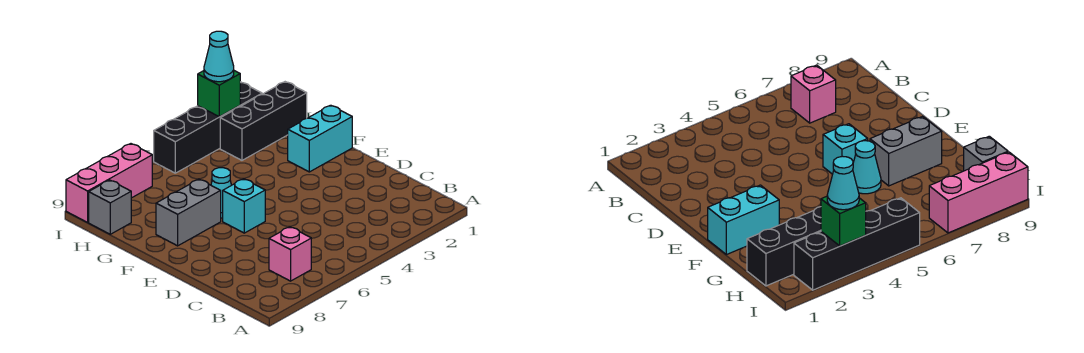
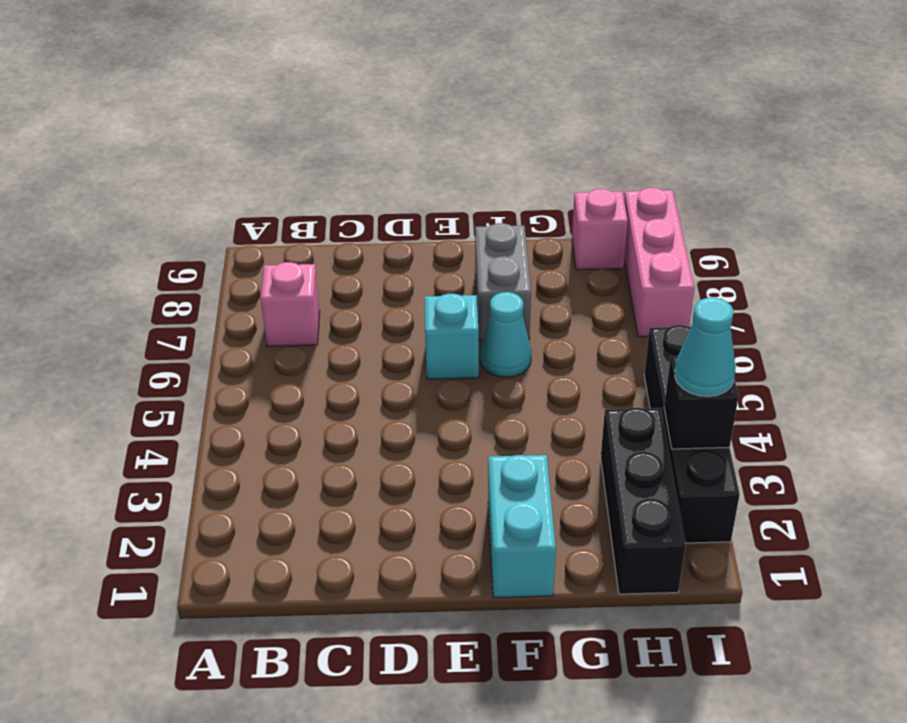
grey brick H9 level 1 -> pink brick H9 level 1
green brick I3 level 2 -> black brick I3 level 2

